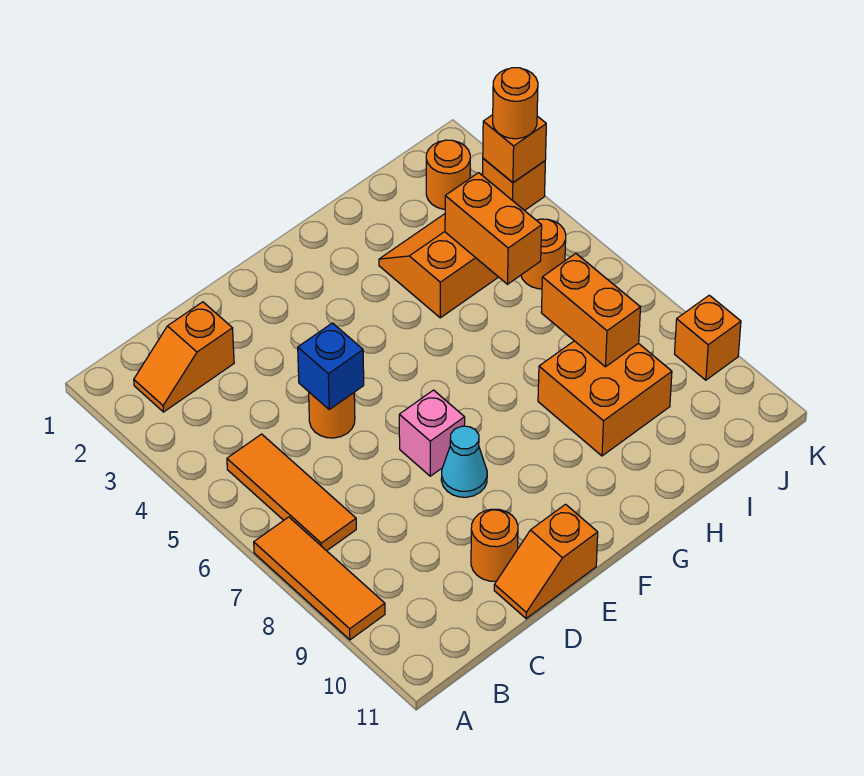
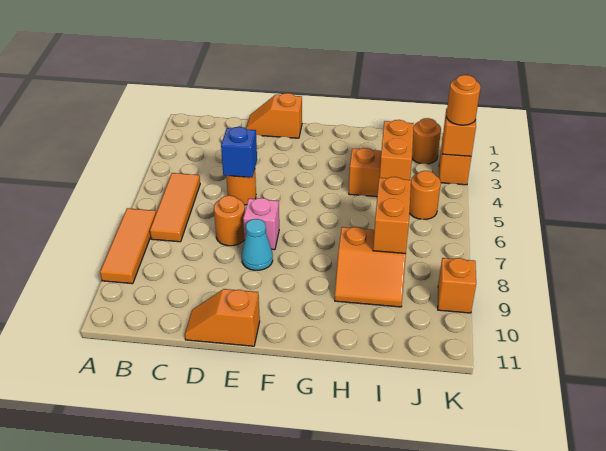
orange slope B2:C2 level 1 top C -> orange slope D1:E1 level 1 top E
orange round brick D10 level 1 -> orange round brick D7 level 1
orange brick H8:I9 level 1 -> orange slope H8:I9 level 1 top 8

